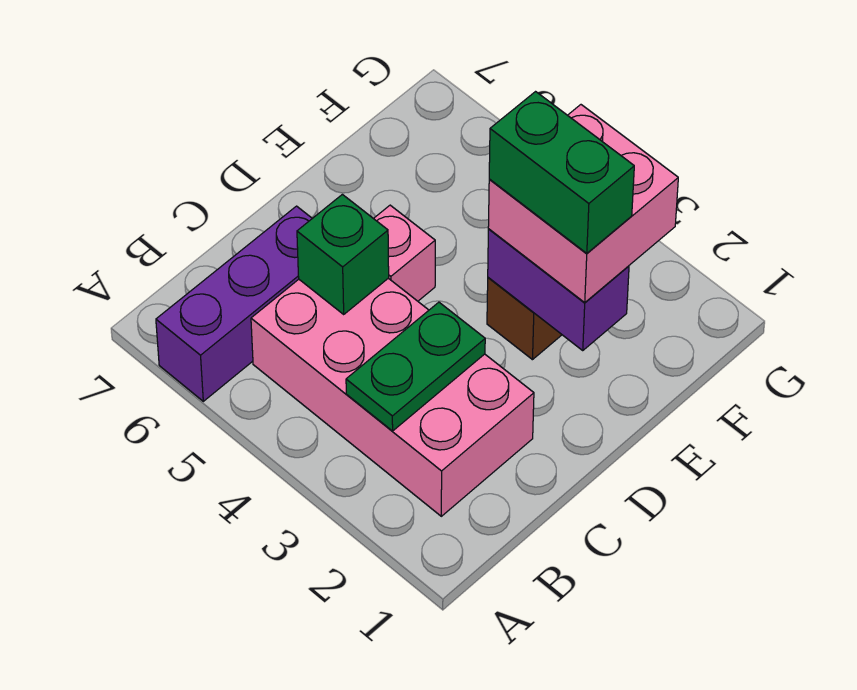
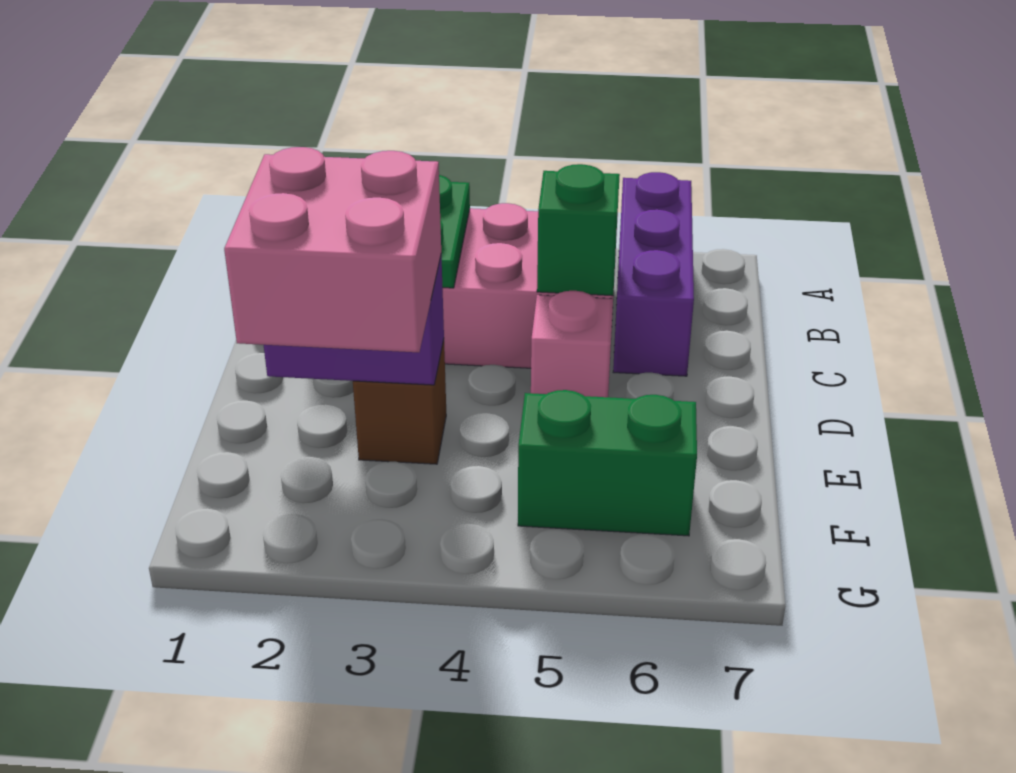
green brick E2:E3 level 4 -> green brick F5:F6 level 1

